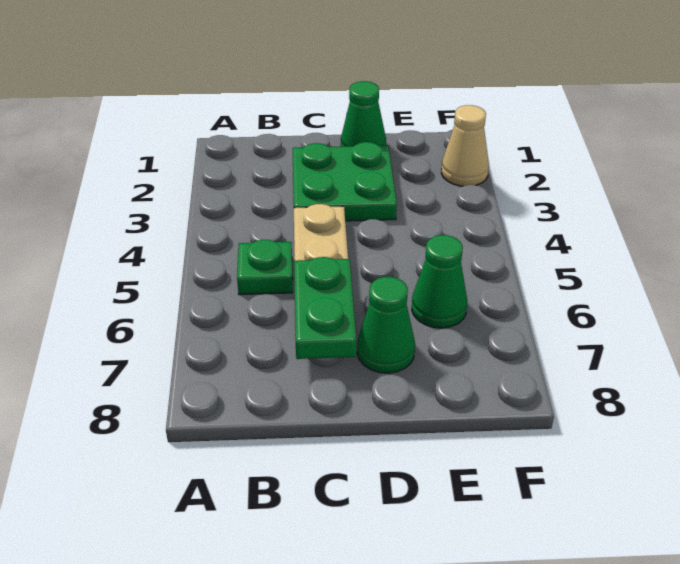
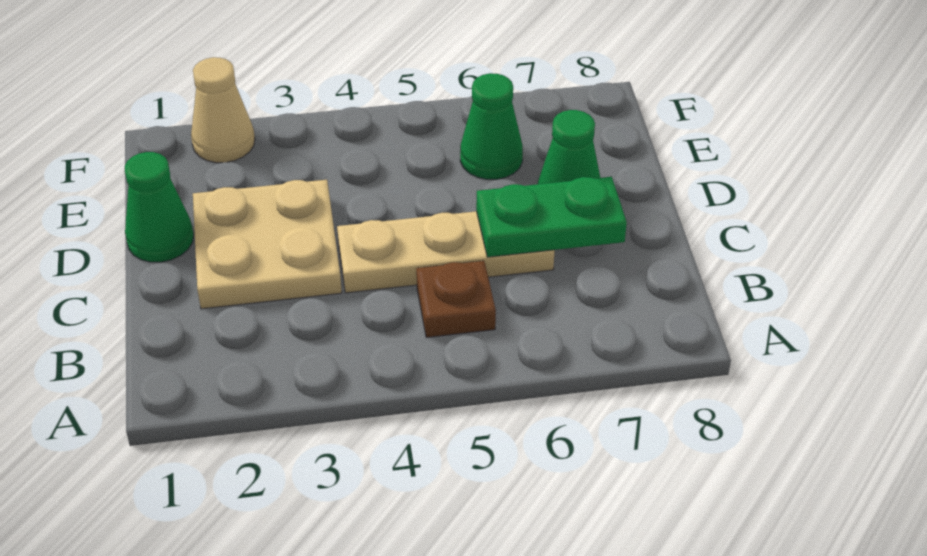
green plate B5 level 1 -> brown plate B5 level 1
green plate C2:D3 level 1 -> tan plate C2:D3 level 1

